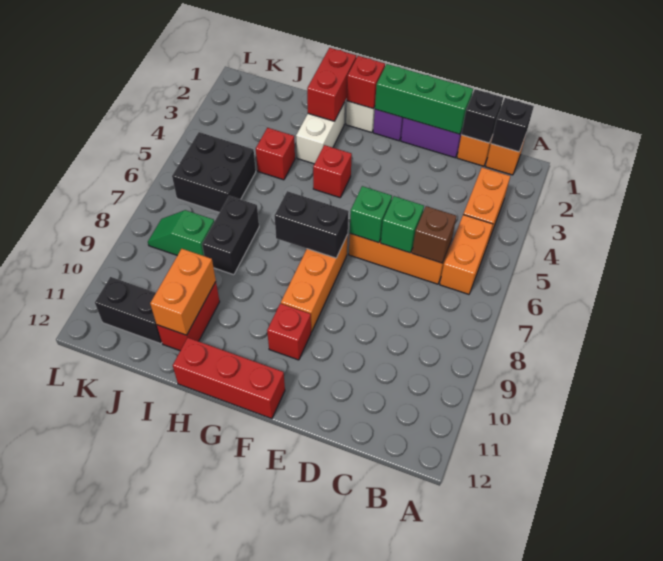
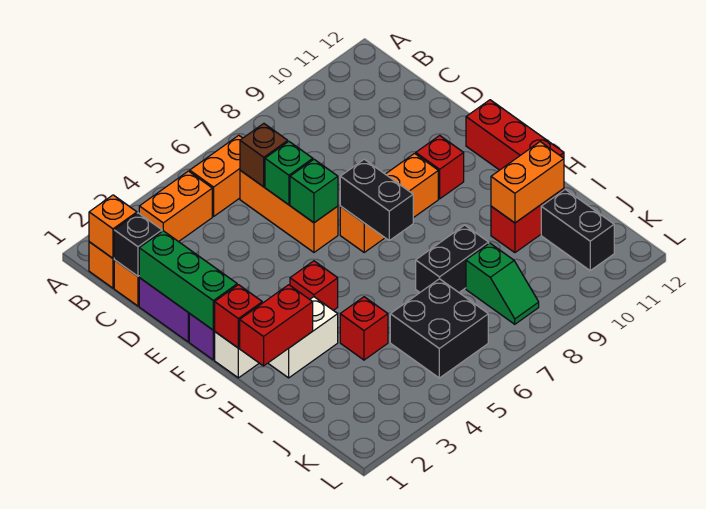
black brick B1 level 2 -> orange brick B1 level 2

